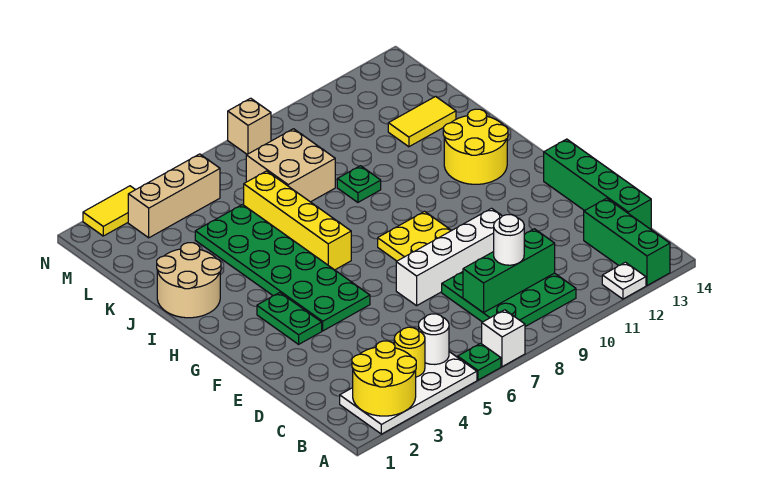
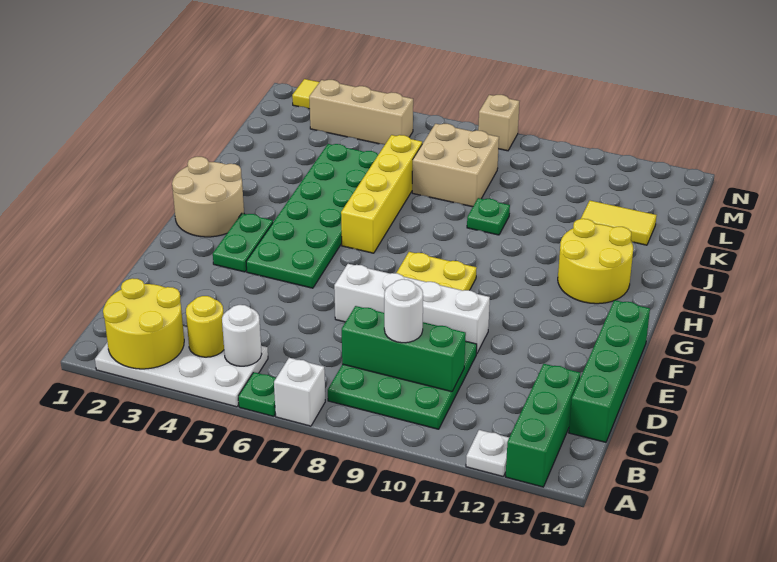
tan round brick I1:J2 level 1 -> tan round brick G1:H2 level 1

